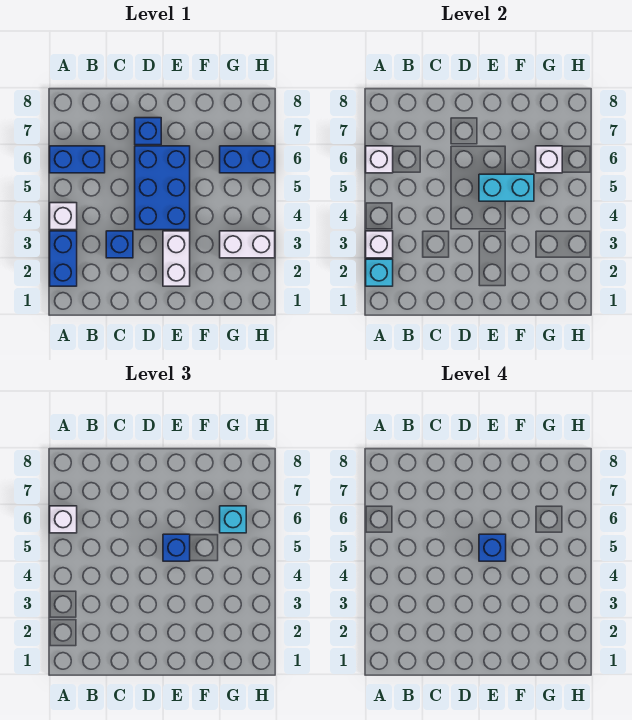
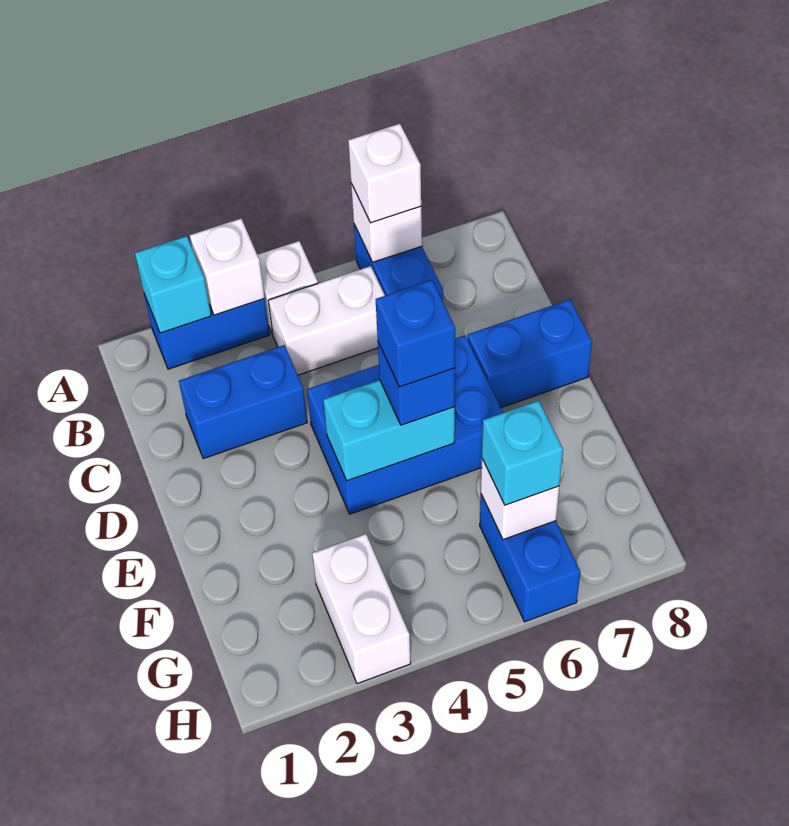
blue brick C3 level 1 -> blue brick C2:C3 level 1
blue brick D7 level 1 -> blue brick D7:D8 level 1
white brick E2:E3 level 1 -> white brick B4:B5 level 1
cyan brick E5:F5 level 2 -> cyan brick E4:E5 level 2

